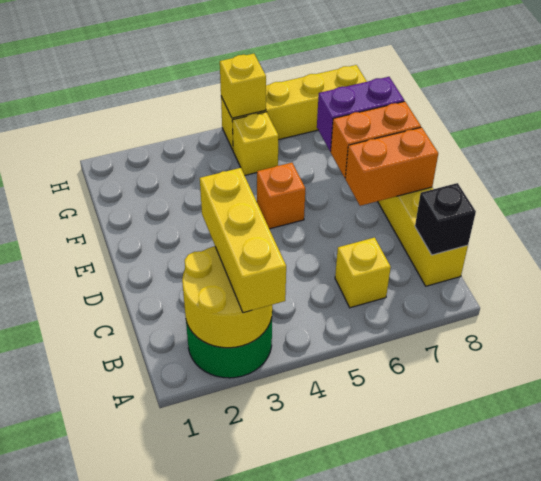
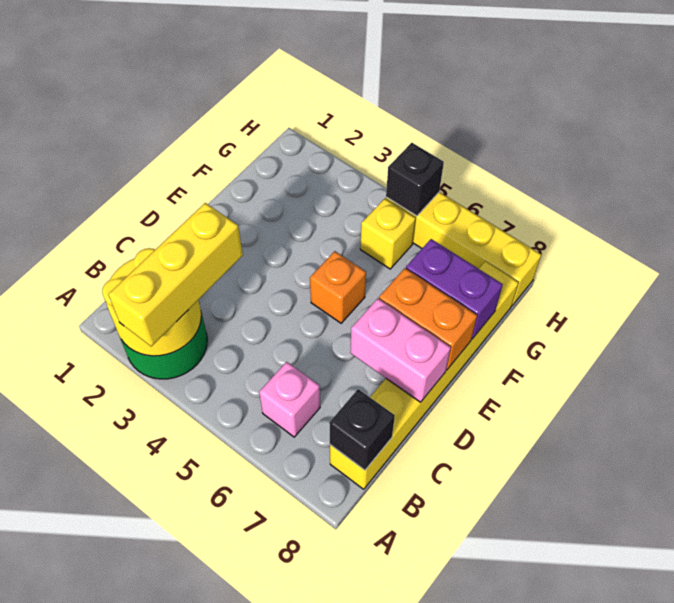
yellow brick B6 level 1 -> pink brick B6 level 1
orange brick D7:D8 level 2 -> pink brick D7:D8 level 2
yellow brick H5 level 2 -> black brick H5 level 2

